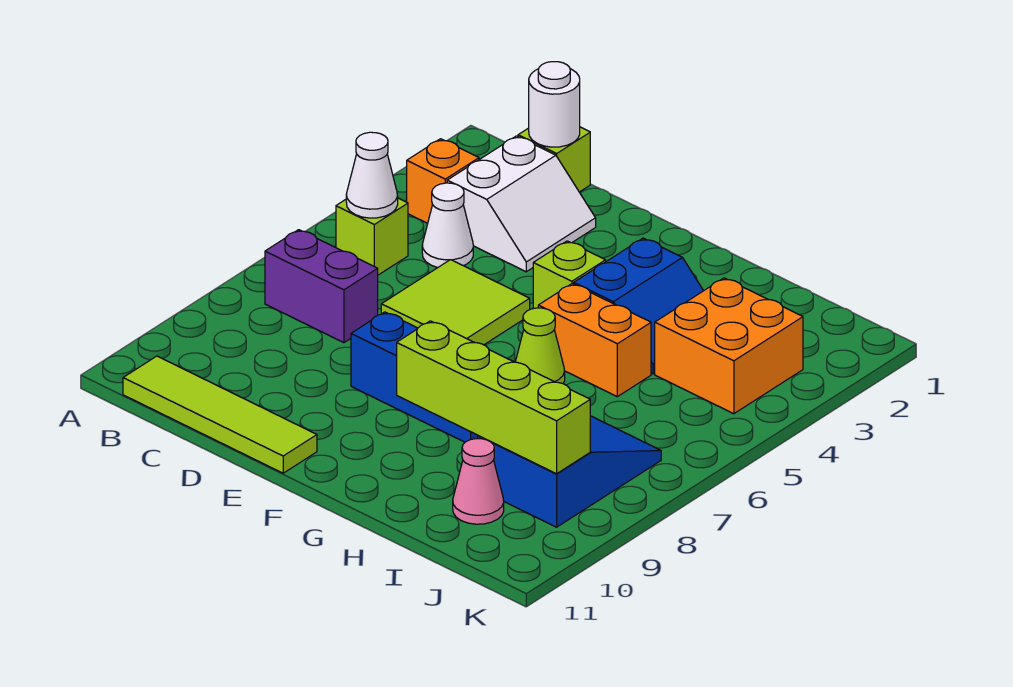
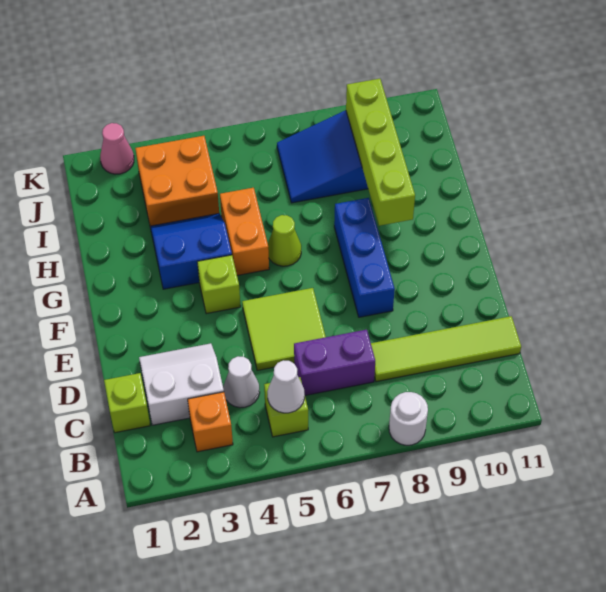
purple brick B7:C7 level 1 -> purple brick C6:C7 level 1
lime tile B11:E11 level 1 -> lime tile C8:C11 level 1
white round brick C1 level 2 -> white round brick A8 level 1
pink cone I10 level 1 -> pink cone K2 level 1

